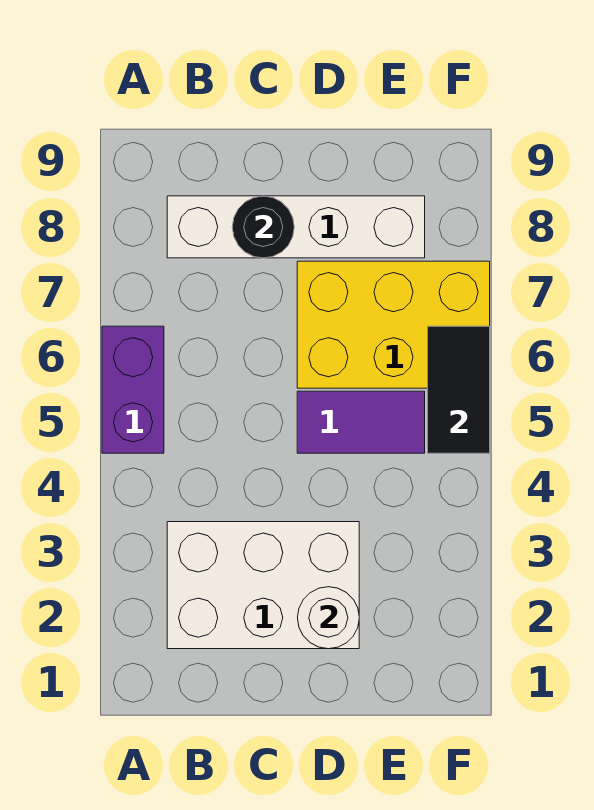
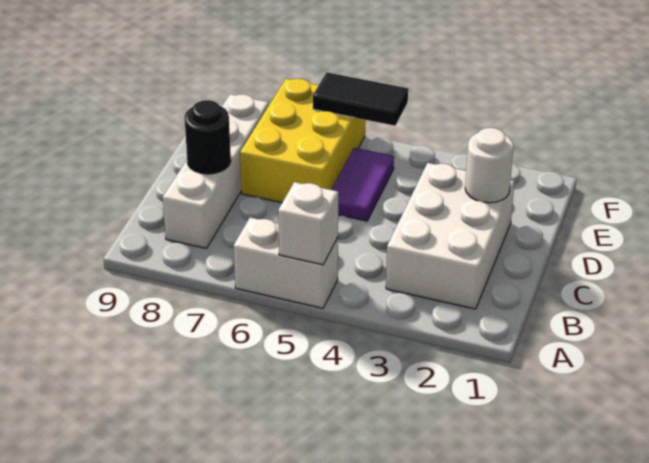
purple brick A5:A6 level 1 -> white brick A5:A6 level 1
none -> white brick A5 level 2

